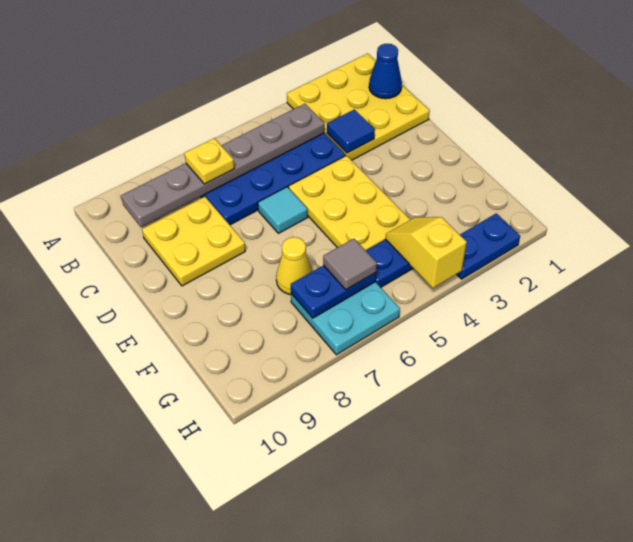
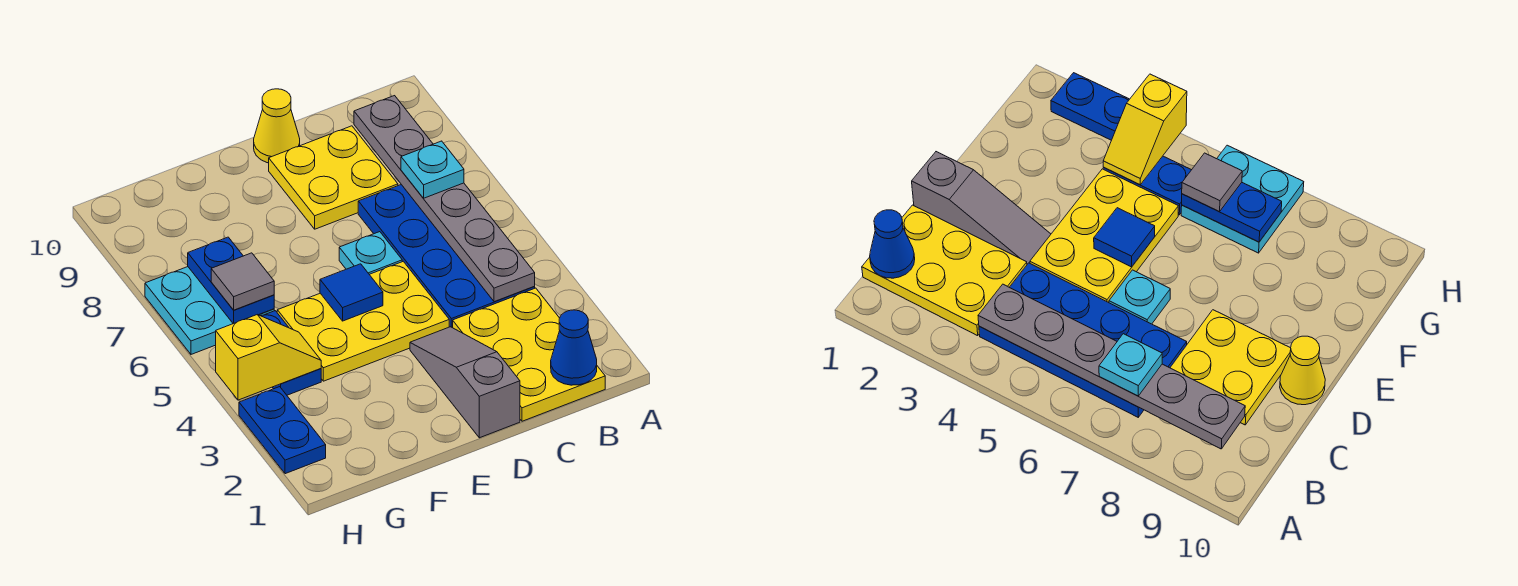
yellow plate A1:C3 level 1 -> yellow plate B1:C3 level 1
yellow plate B7 level 3 -> cyan plate B7 level 3
blue tile C3 level 2 -> blue tile E5 level 2
none -> grey slope D1:D3 level 1 top 1
cyan tile D6 level 1 -> cyan plate D6 level 1
yellow cone F7 level 1 -> yellow cone D10 level 1

